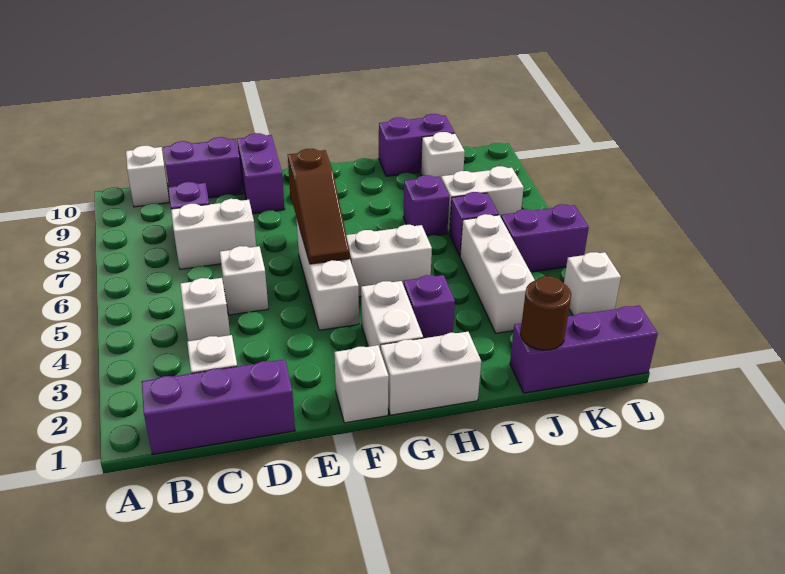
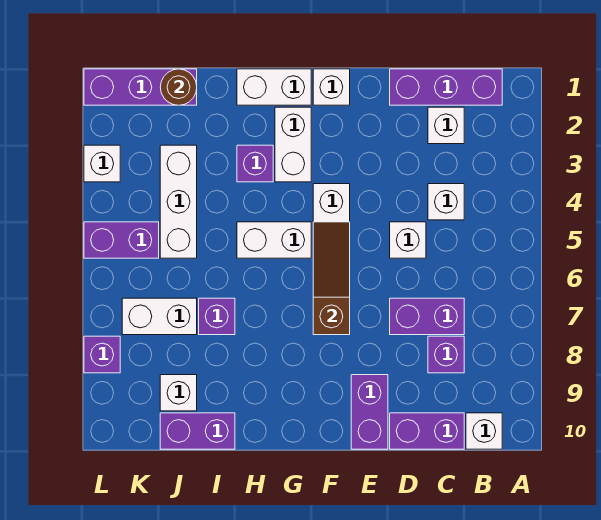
white brick C7:D7 level 1 -> purple brick C7:D7 level 1
purple brick J6 level 1 -> purple brick L8 level 1

